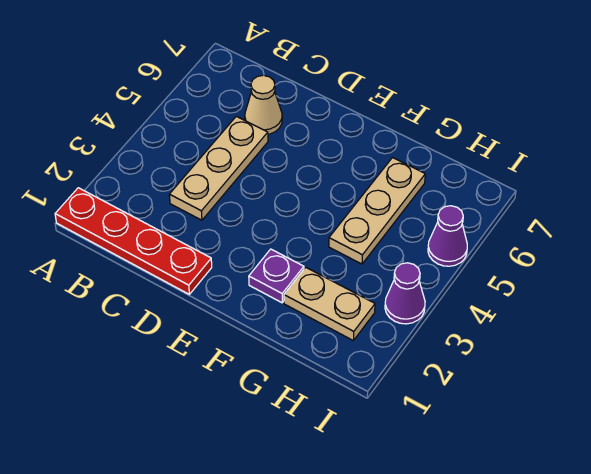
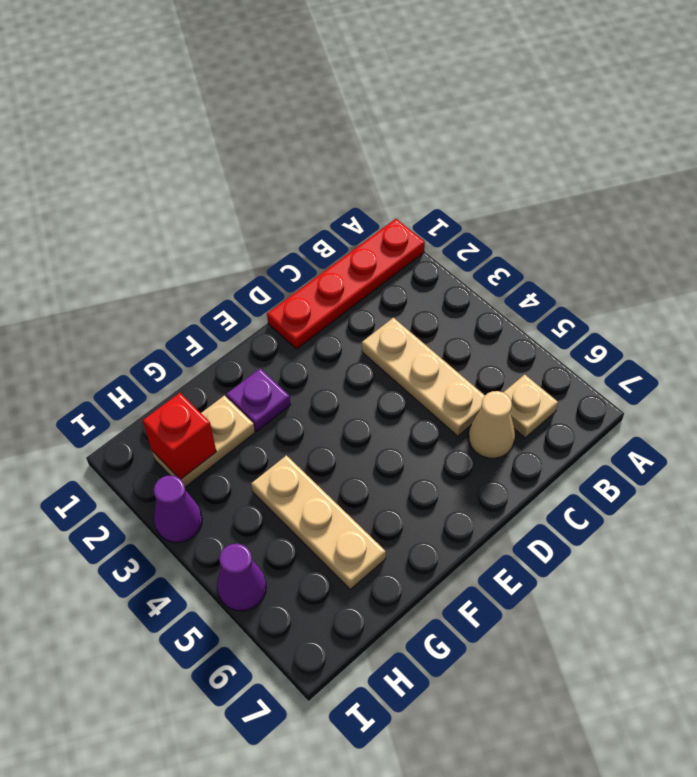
none -> tan plate B6 level 1
none -> red brick H2 level 2

